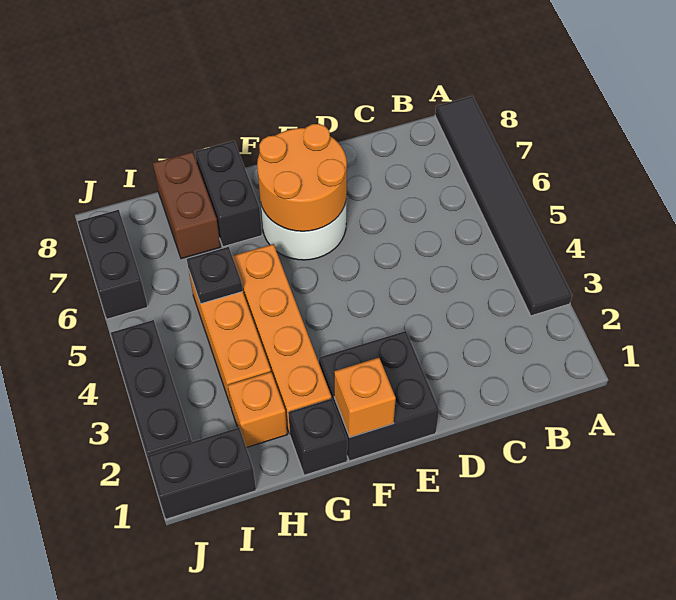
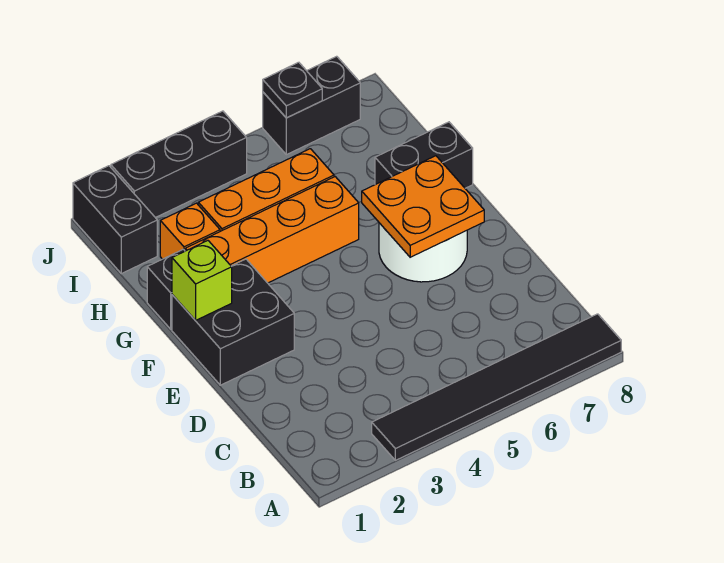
orange round brick E6:F7 level 2 -> orange plate E6:F7 level 2
orange brick F1 level 2 -> lime brick F1 level 2
black plate H5 level 2 -> black plate J6 level 2
brown brick H7:H8 level 1 -> none

